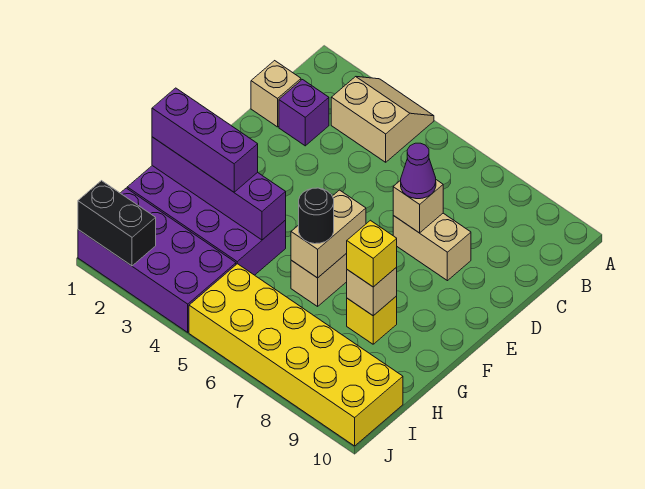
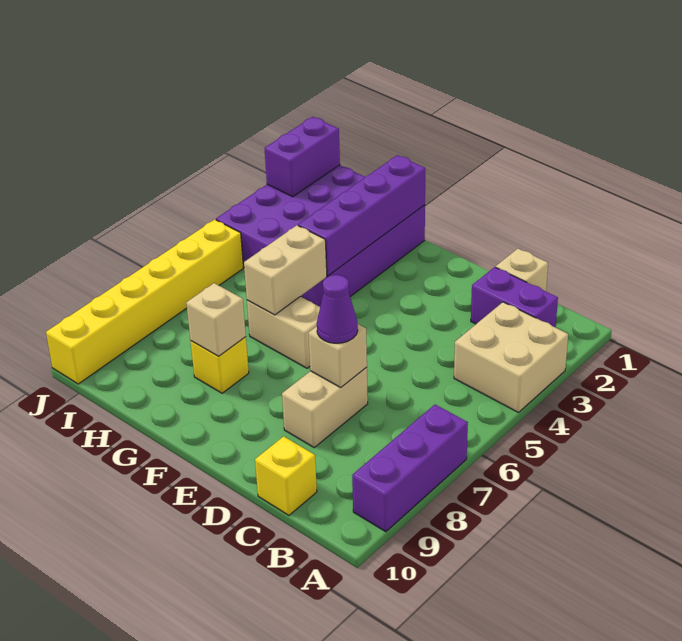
tan slope A3:B4 level 1 top B -> tan brick A3:B4 level 1
purple brick C2 level 1 -> purple brick B2:C2 level 1
tan brick F6:G6 level 2 -> tan brick G5:G6 level 2
purple brick G1:G3 level 3 -> purple brick A7:A9 level 1
black round brick G6 level 3 -> none
yellow brick G8 level 3 -> yellow brick C10 level 1
yellow brick I5:J10 level 1 -> yellow brick J5:J10 level 1
black brick J1:J2 level 2 -> purple brick J1:J2 level 2

